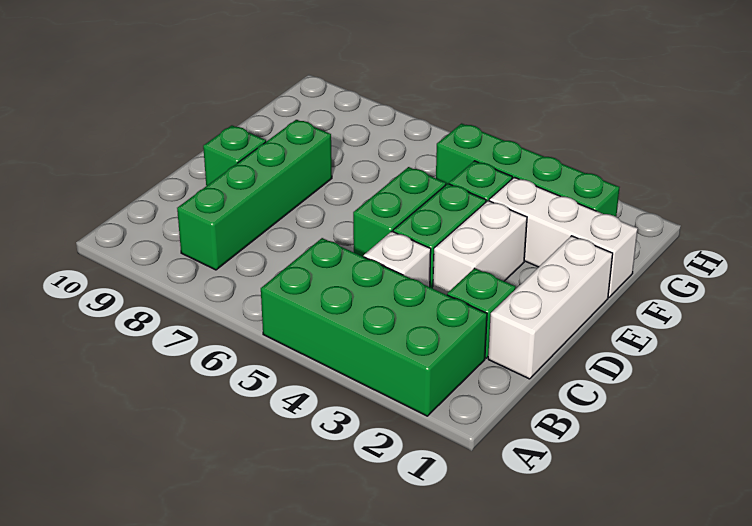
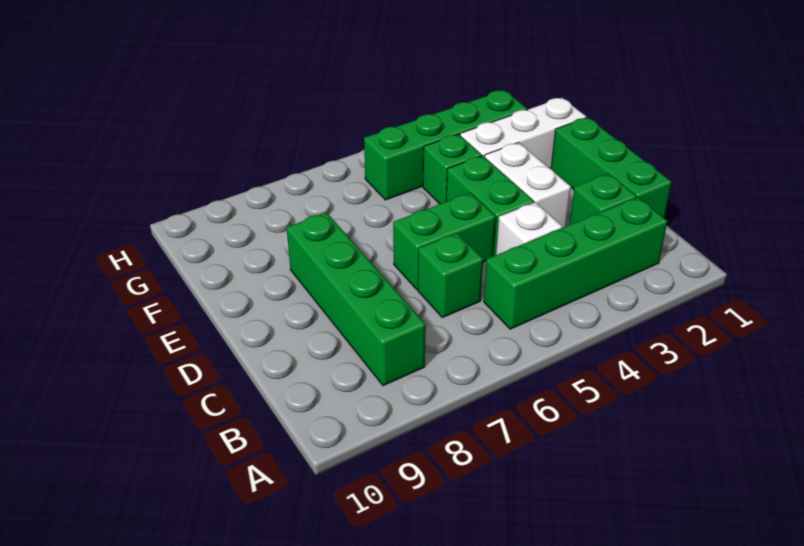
green brick A2:B5 level 1 -> green brick B2:B5 level 1
white brick C1:E1 level 1 -> green brick C1:E1 level 1
green brick D5:E5 level 1 -> green brick D5:D6 level 1
green brick D9 level 1 -> green brick C6 level 1

